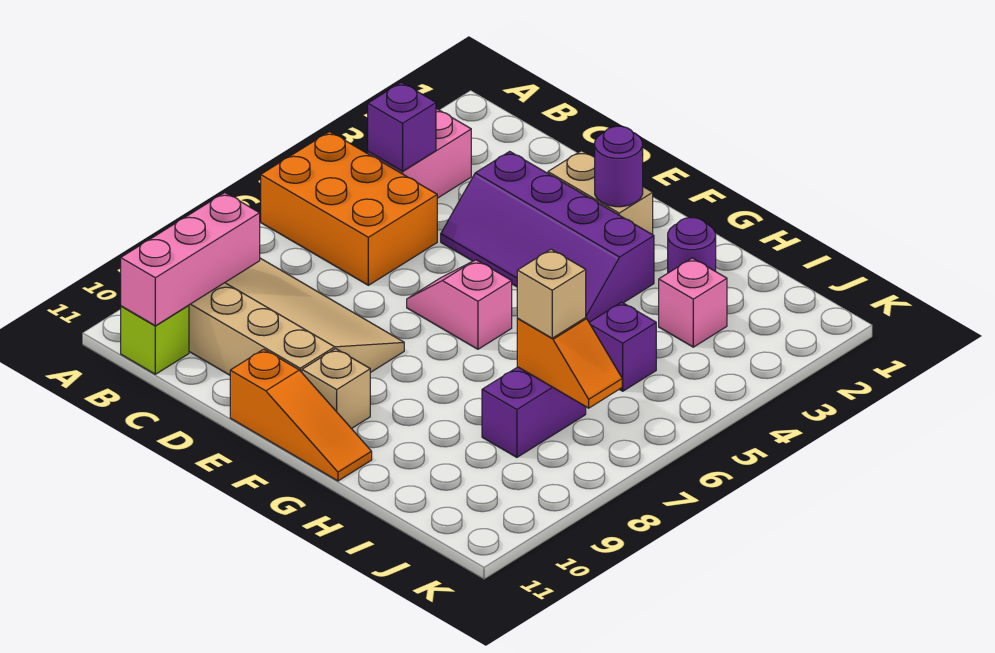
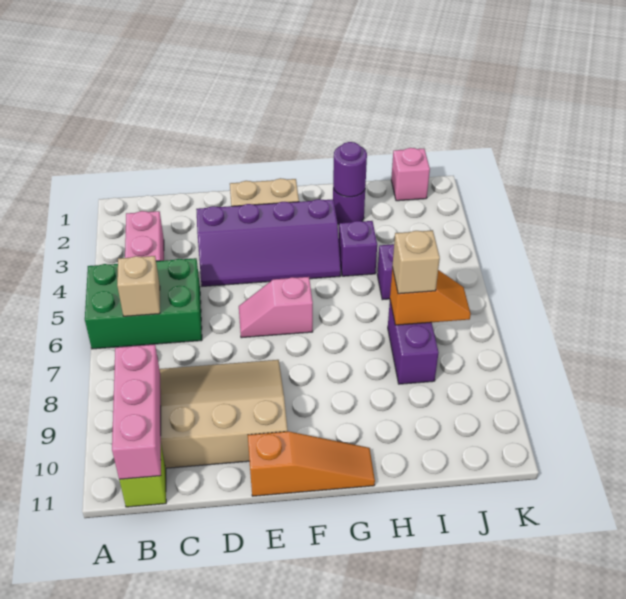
orange brick A5:C6 level 1 -> green brick A5:C6 level 1
purple brick B4 level 2 -> purple brick H4 level 1
purple round brick F2 level 2 -> purple round brick H2 level 2
tan brick F10 level 1 -> tan brick B6 level 2
pink brick I3 level 1 -> pink brick J1 level 1

